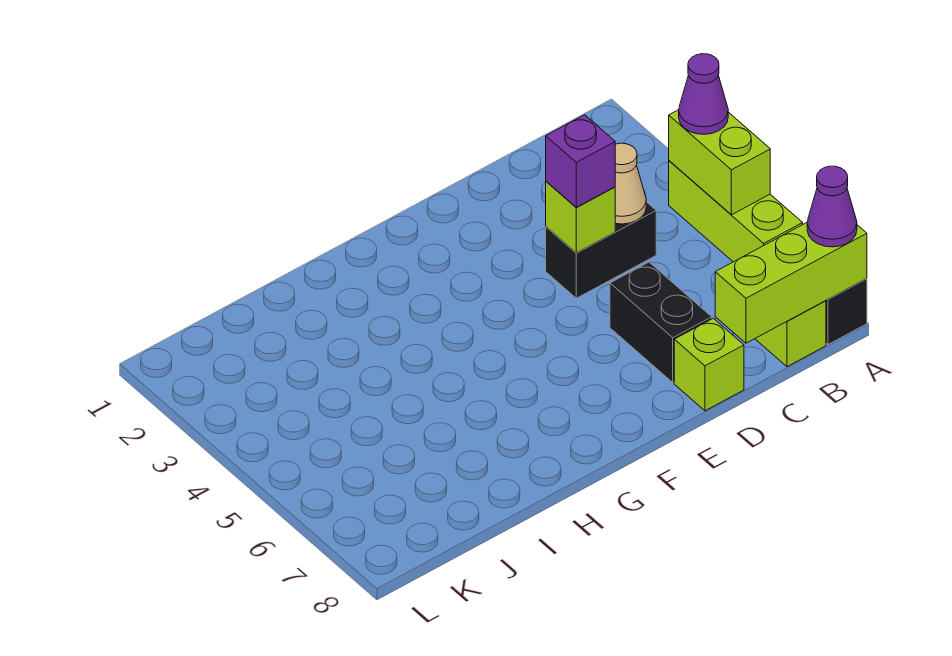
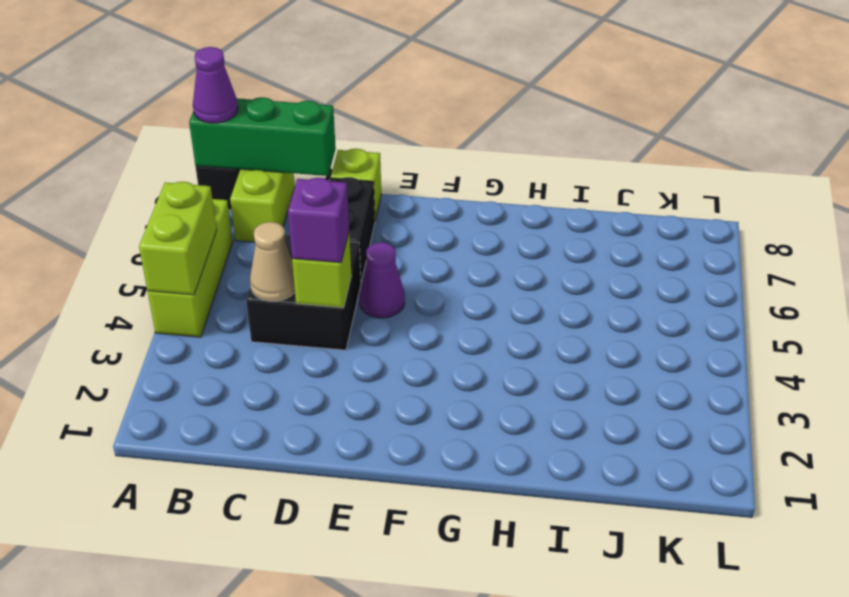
purple cone A4 level 3 -> purple cone E5 level 1
lime brick A8:C8 level 2 -> green brick A8:C8 level 2
black brick C4:D4 level 1 -> black brick C4:D5 level 1

